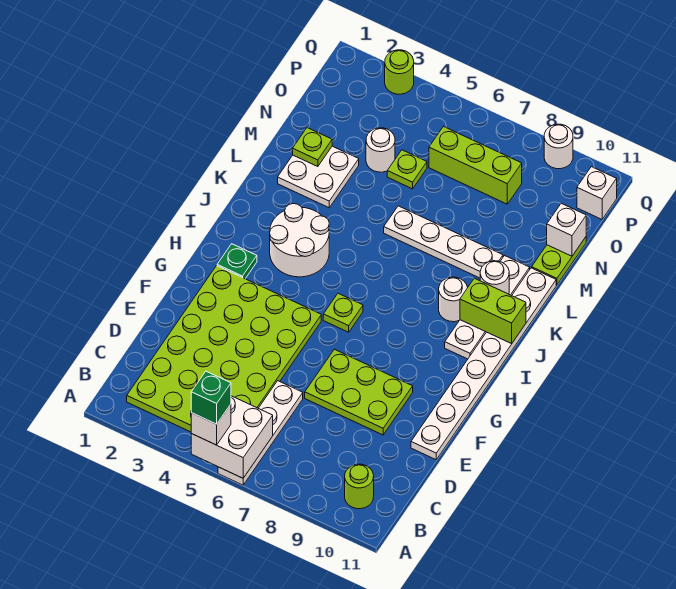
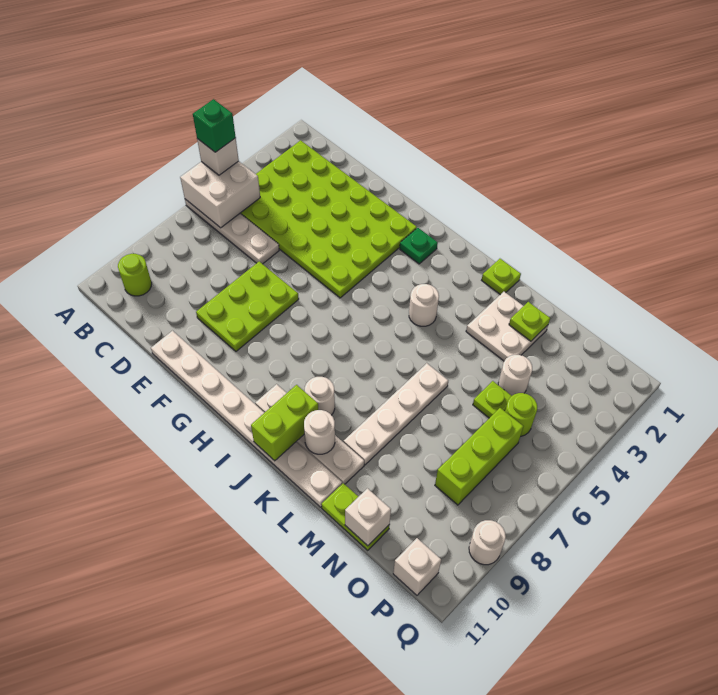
lime plate H6 level 1 -> lime plate K1 level 1
white round brick I3:J4 level 1 -> white round brick J4 level 1
lime round brick Q3 level 1 -> lime round brick O5 level 1

